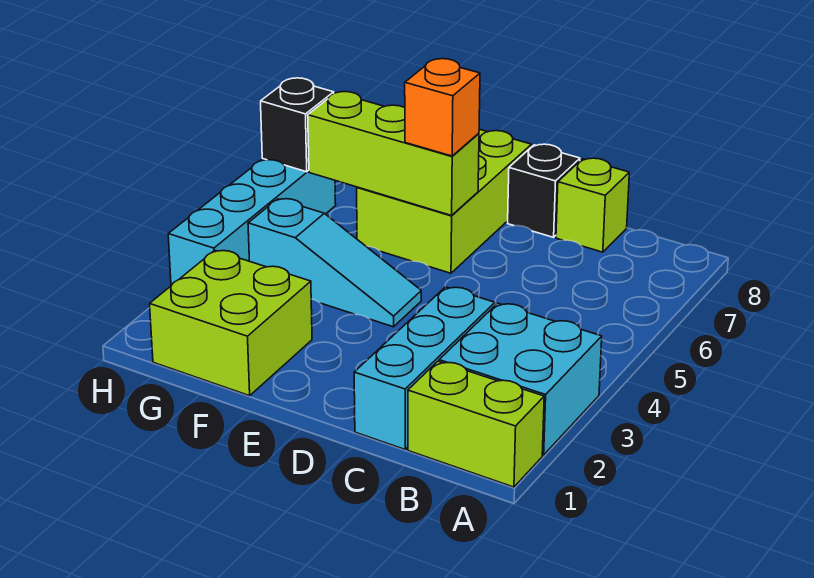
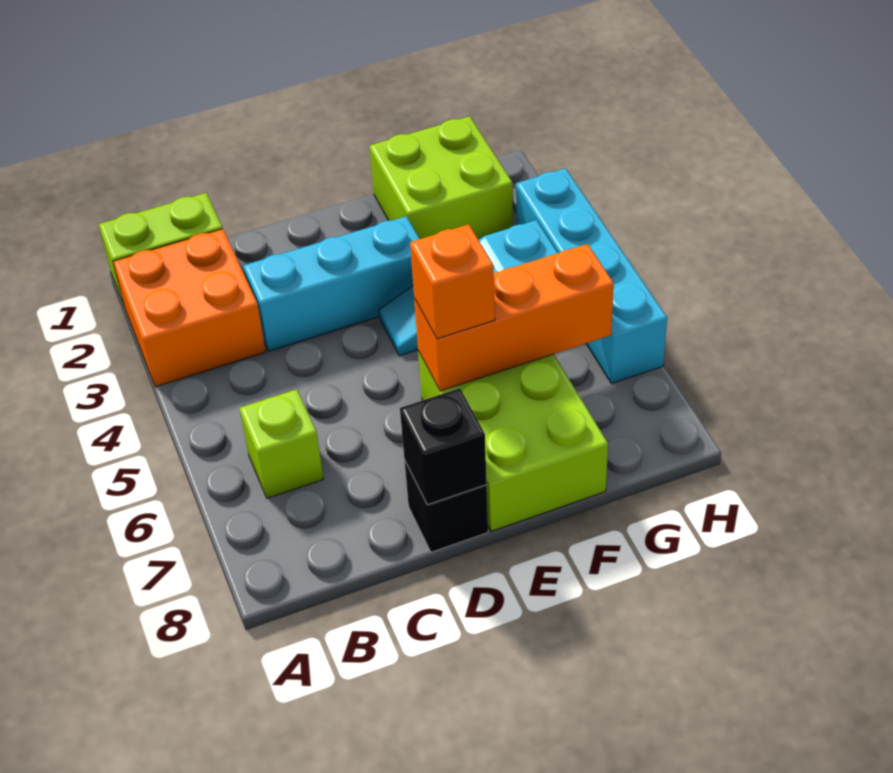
cyan brick A2:B3 level 1 -> orange brick A2:B3 level 1
cyan brick C1:C3 level 1 -> cyan brick C3:E3 level 1
lime brick C8 level 1 -> lime brick B6 level 1
lime brick E6:G6 level 2 -> orange brick E6:G6 level 2
black brick H6 level 2 -> black brick D8 level 2

